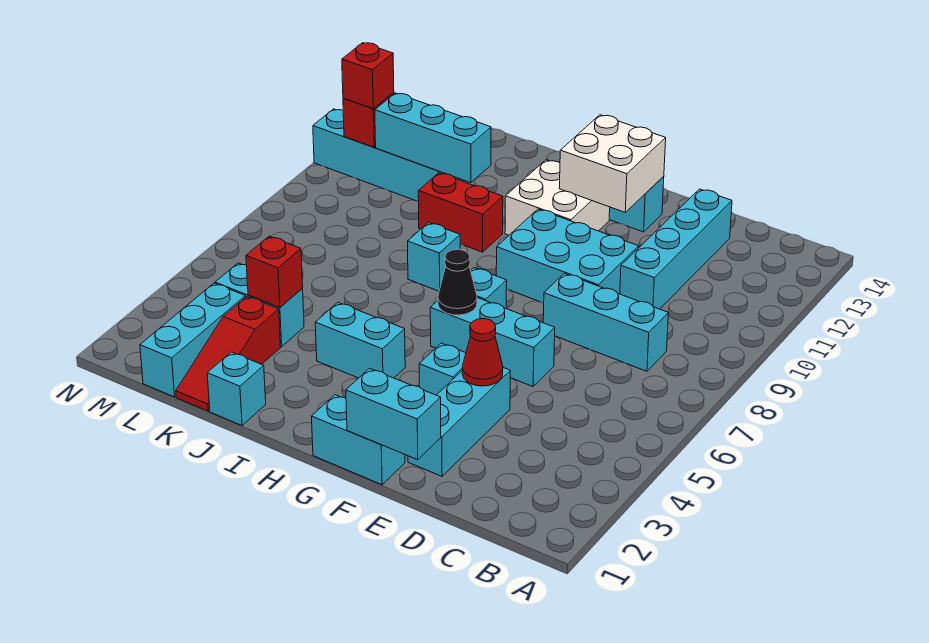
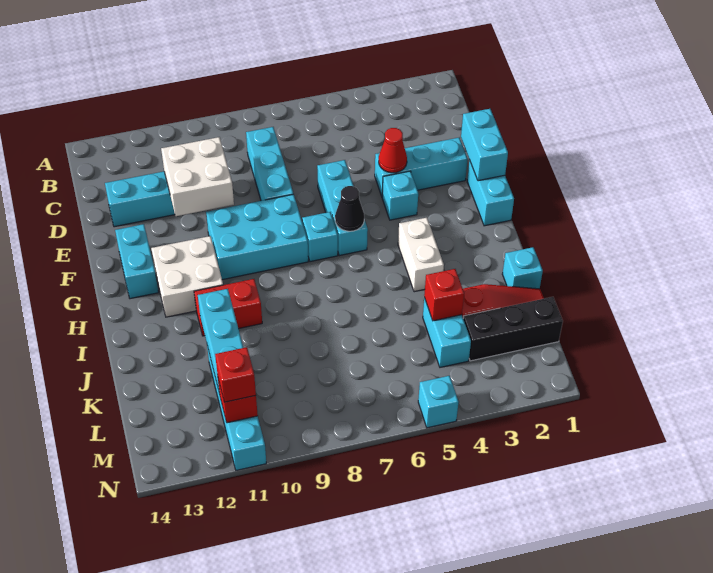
cyan brick E9:G10 level 1 -> cyan brick F8:G10 level 1
white brick F12:G13 level 2 -> white brick D10:E11 level 2
cyan brick H4:I4 level 1 -> white brick H4:I4 level 1
cyan brick I8 level 1 -> cyan brick N5 level 1
red brick I10:J10 level 1 -> red brick I10:I11 level 1
cyan brick L1:L3 level 1 -> black brick L1:L3 level 1

